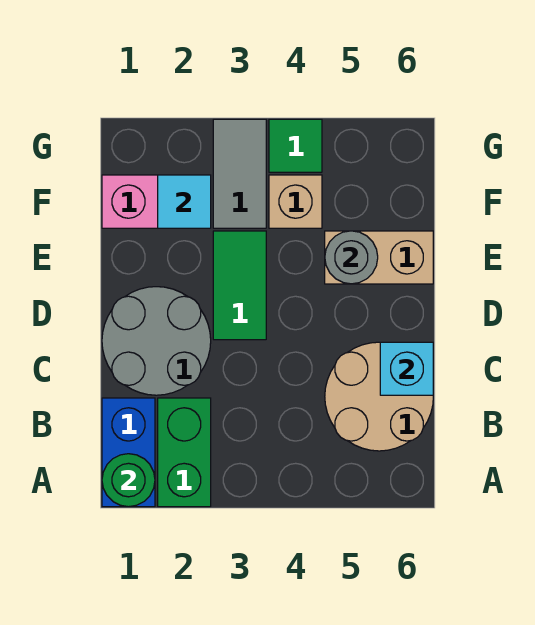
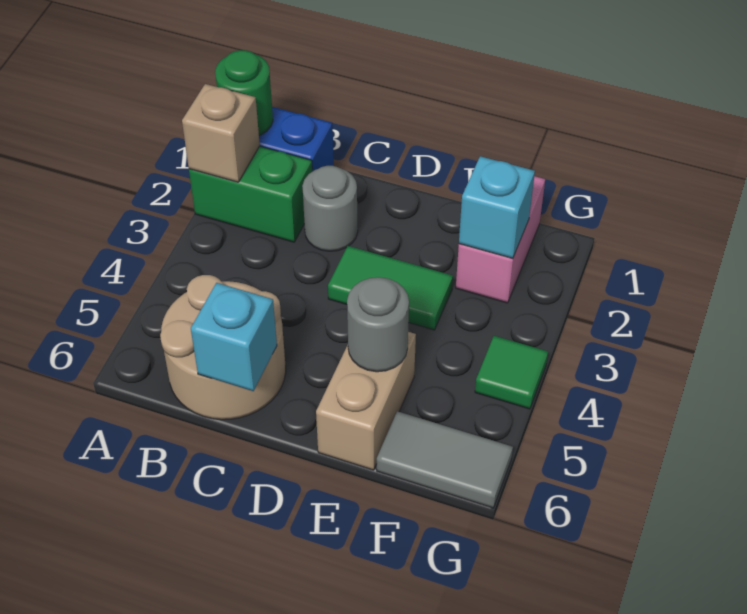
grey round brick C1:D2 level 1 -> grey round brick C2 level 1
cyan tile F2 level 2 -> cyan brick F2 level 2
grey tile F3:G3 level 1 -> grey tile F6:G6 level 1
tan brick F4 level 1 -> tan brick A2 level 2

